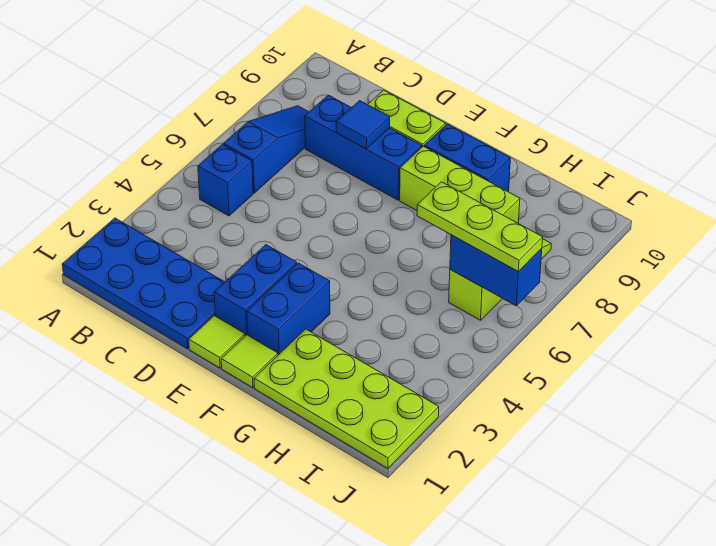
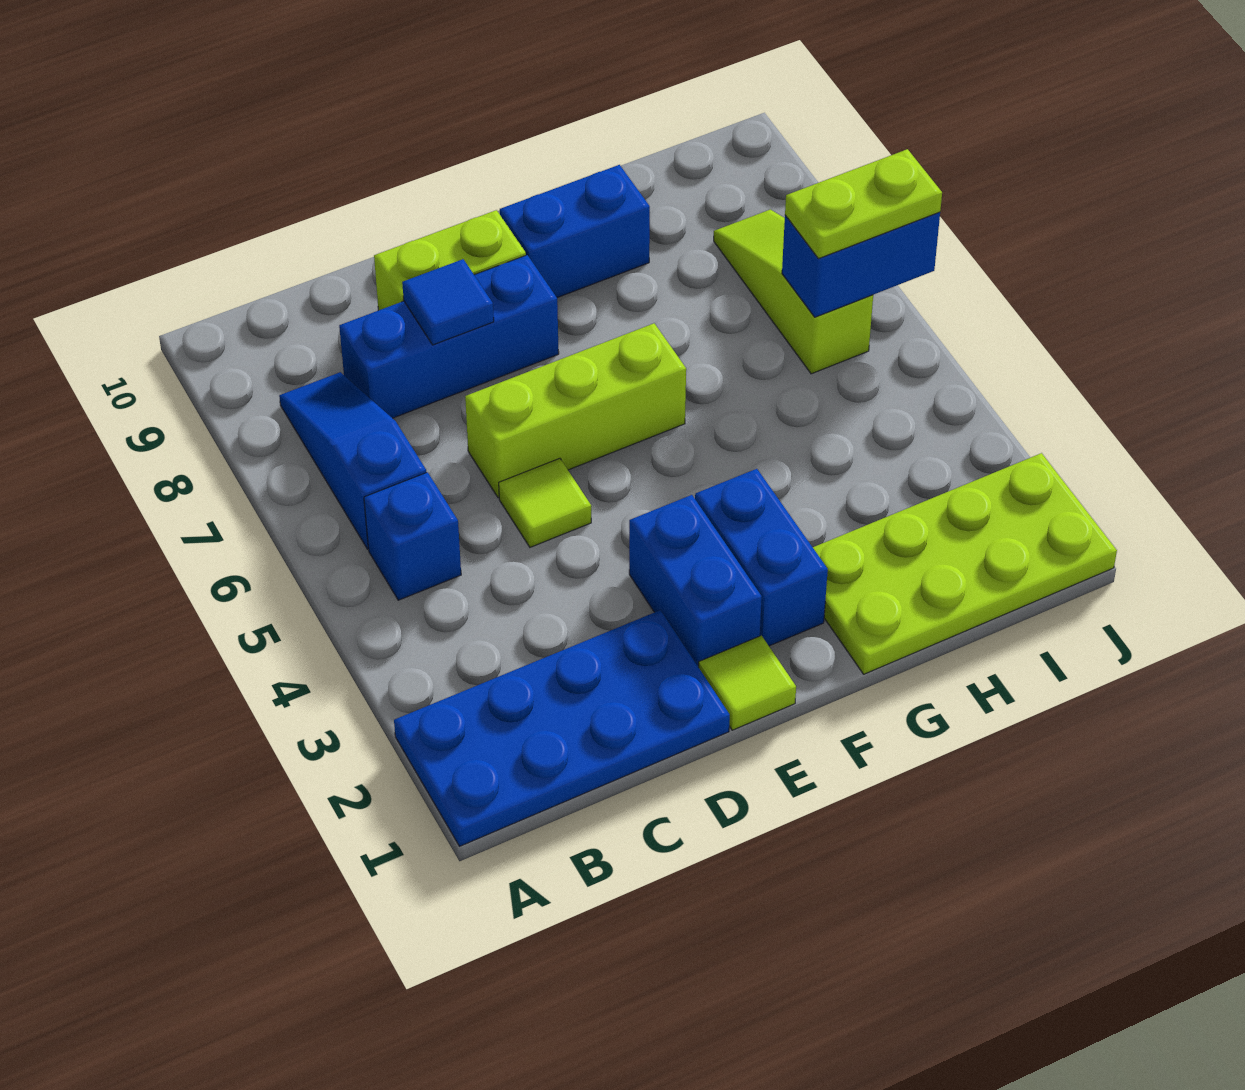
lime tile F1 level 1 -> lime tile D5 level 1
lime brick F8:H8 level 1 -> lime brick D6:F6 level 1
lime plate H6:J6 level 3 -> lime plate I6:J6 level 3

